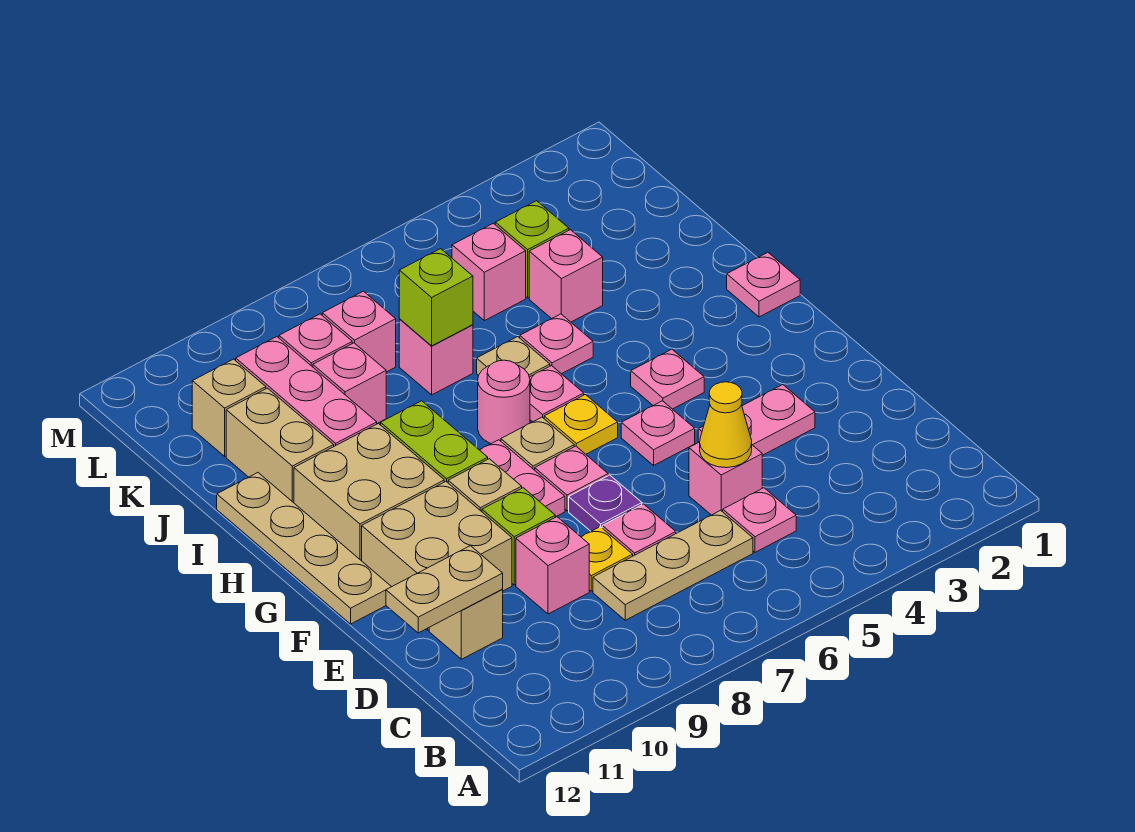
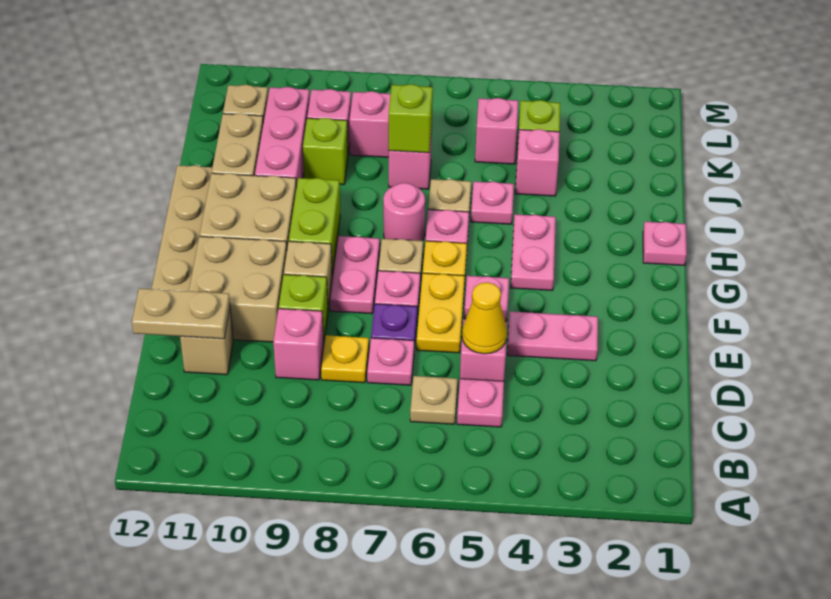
tan plate C6:C8 level 1 -> tan plate C6 level 1
none -> yellow plate E6:F6 level 1
pink plate G4 level 1 -> pink plate G4:H4 level 1
pink brick J9 level 1 -> lime brick J9 level 1

